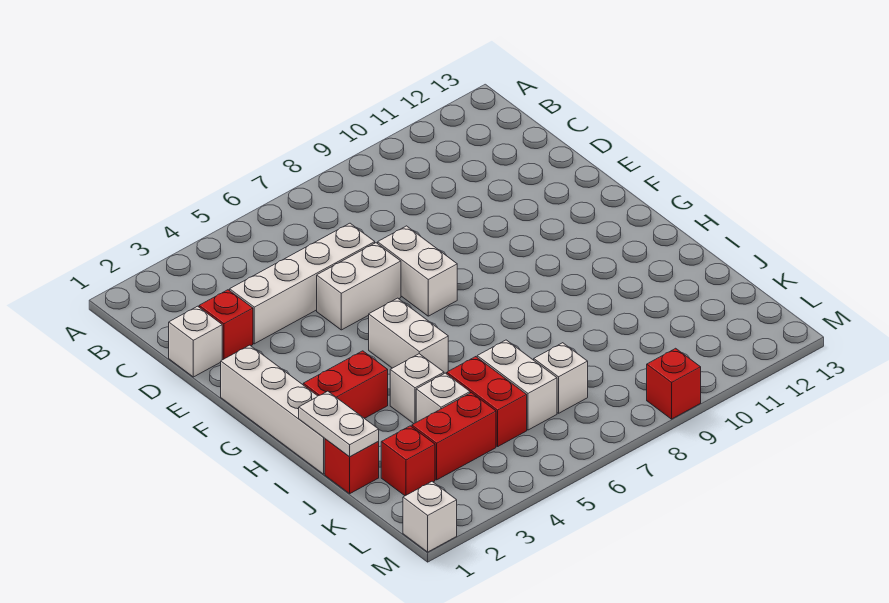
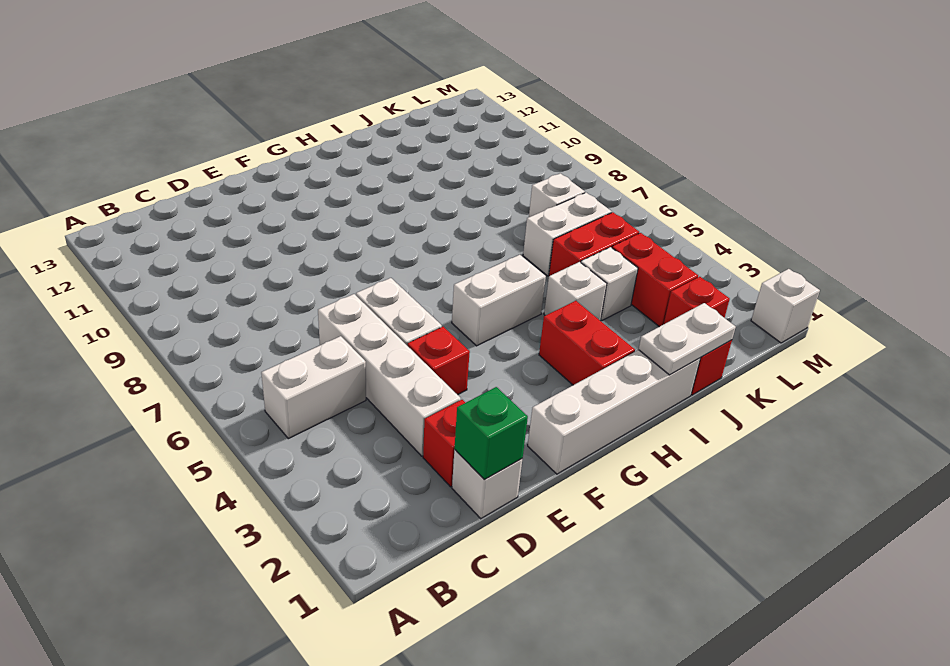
none -> green brick D1 level 2
white brick E7:F7 level 1 -> white brick B5:C5 level 1
red brick M9 level 1 -> red brick E4 level 1

